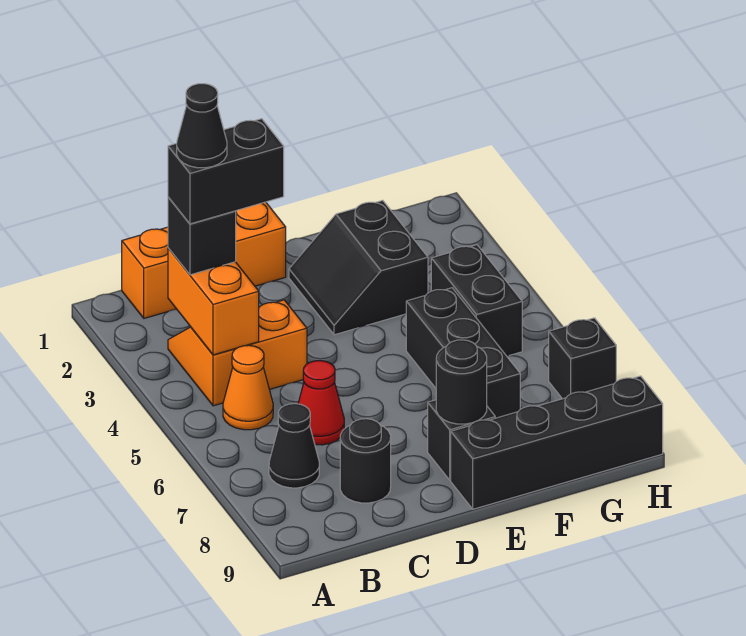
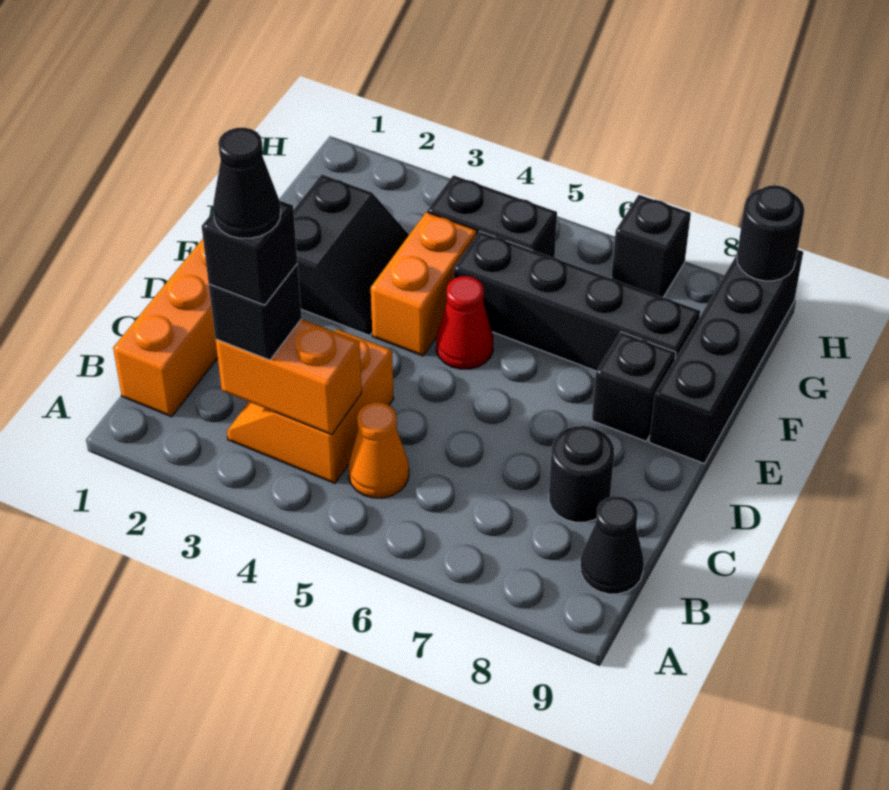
black brick B3:C3 level 4 -> black brick B3 level 4
black cone B7 level 1 -> black cone B9 level 1
red cone C6 level 1 -> red cone E5 level 1
black slope E2:F3 level 1 top F -> black slope E2:F3 level 1 top 2
none -> orange brick E4:F4 level 1
black round brick E8 level 2 -> black round brick H9 level 2
black brick F5:F7 level 1 -> black brick F5:F8 level 1

